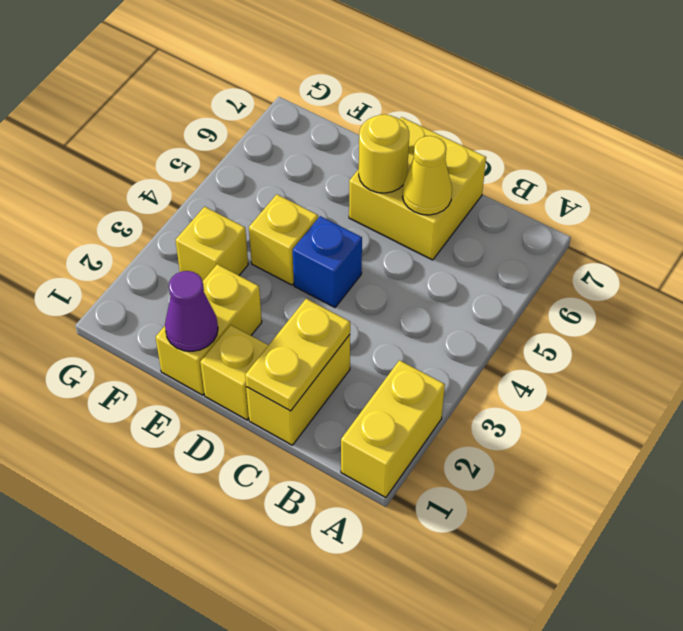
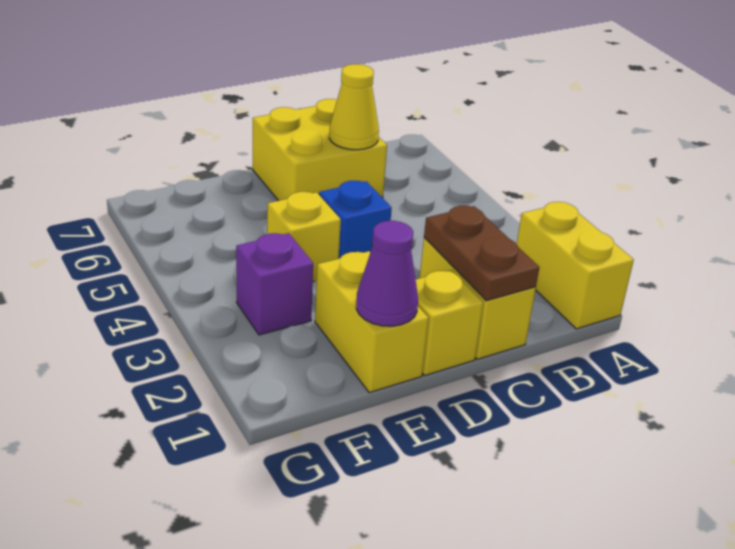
yellow plate C1:C2 level 2 -> brown plate C1:C2 level 2
yellow round brick D6 level 2 -> none
yellow brick F3 level 1 -> purple brick F3 level 1

